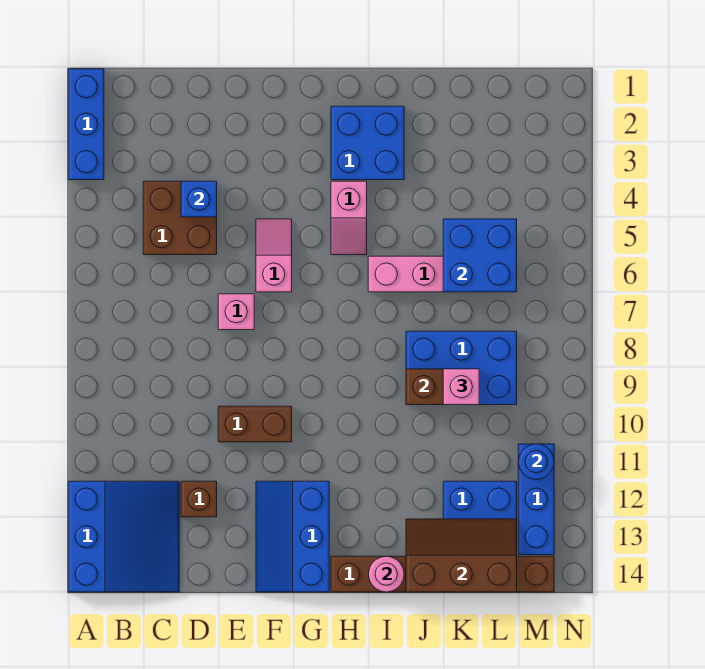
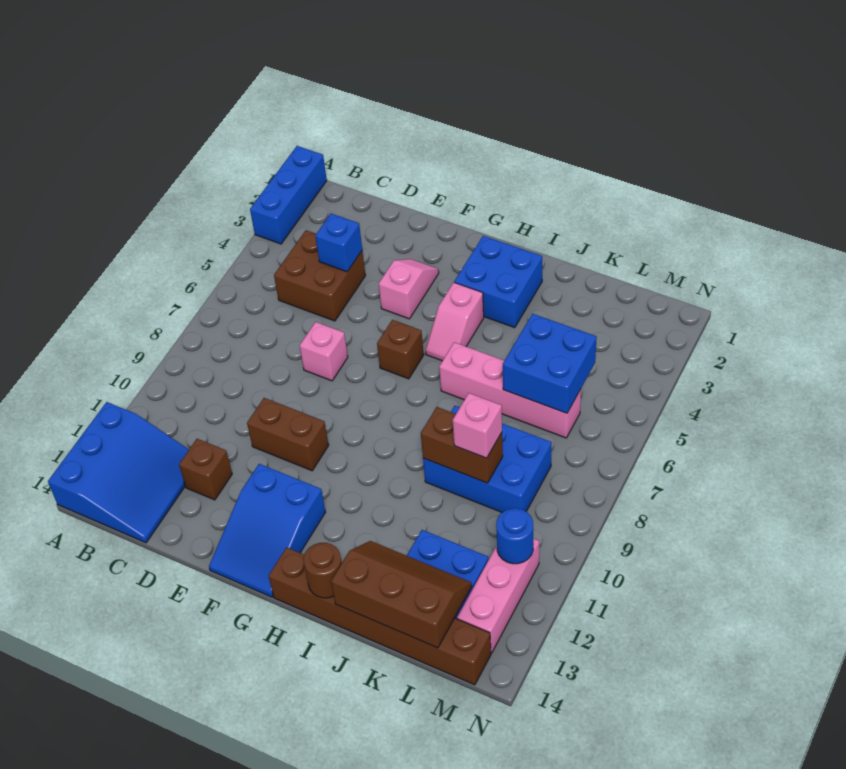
pink slope F5:F6 level 1 top 6 -> pink slope F3:F4 level 1 top 4
blue slope F12:G14 level 1 top G -> blue slope F12:G14 level 1 top 12
none -> brown brick G6 level 1
pink round brick I14 level 2 -> brown round brick I14 level 2
blue brick M11:M13 level 1 -> pink brick M11:M13 level 1

